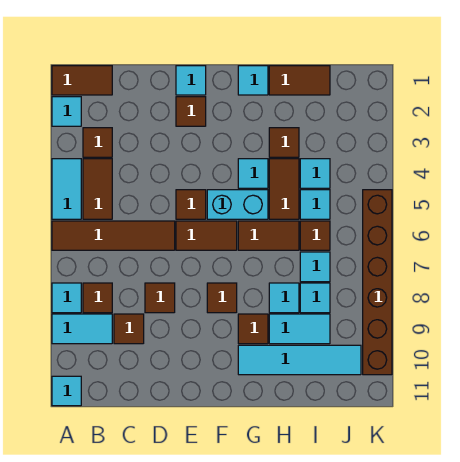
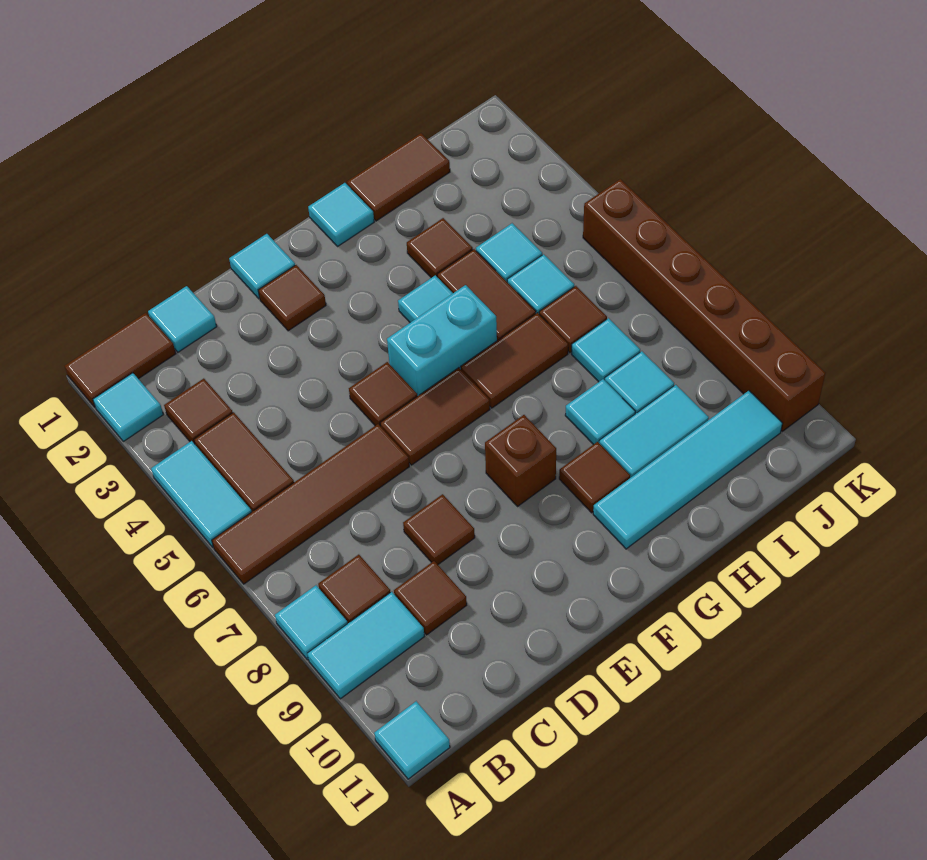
none -> cyan tile C1 level 1
brown tile F8 level 1 -> brown brick F8 level 1

